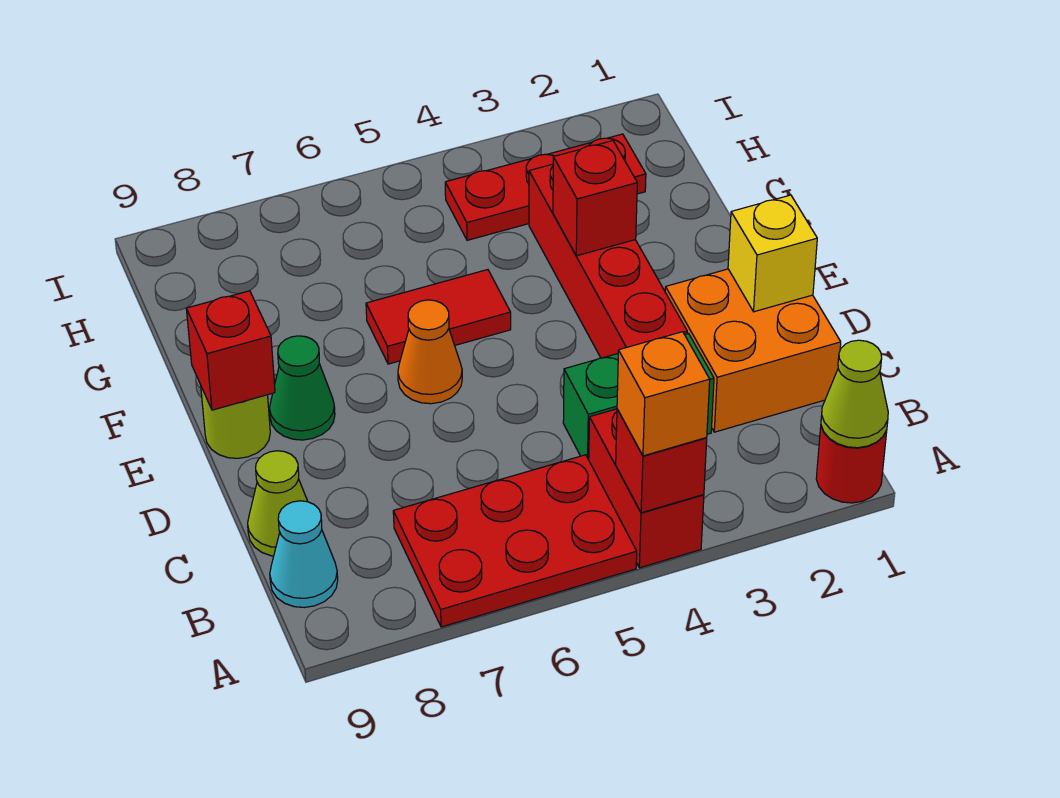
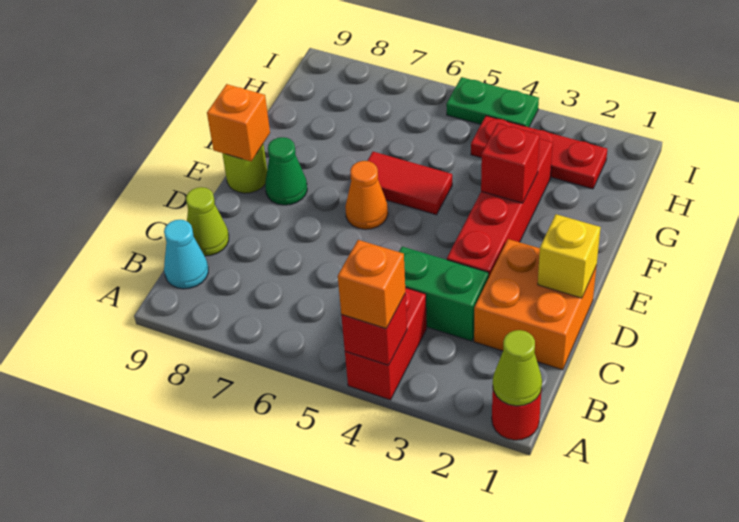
red plate A5:B7 level 1 -> none
red brick E9 level 2 -> orange brick E9 level 2
none -> green plate I4:I5 level 1

